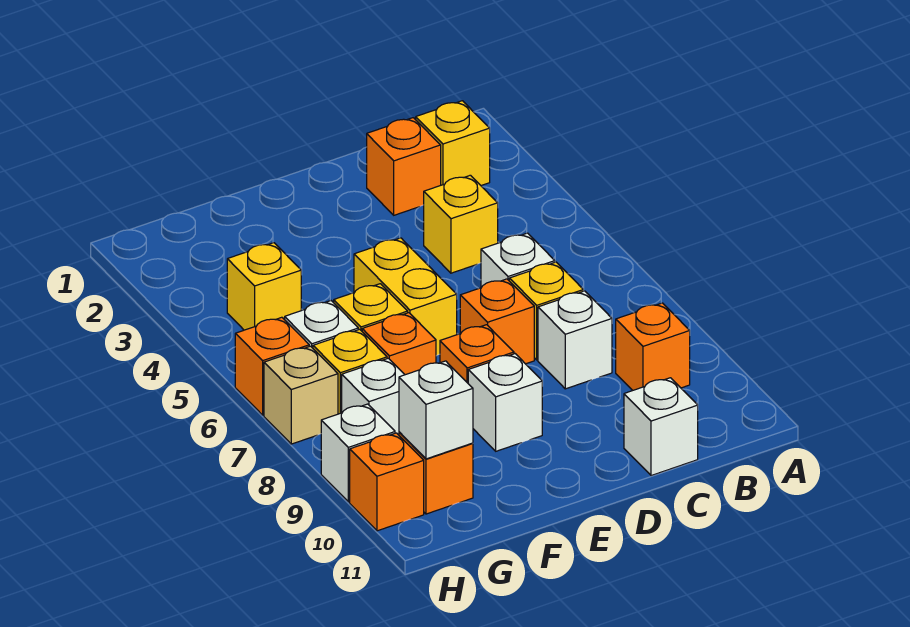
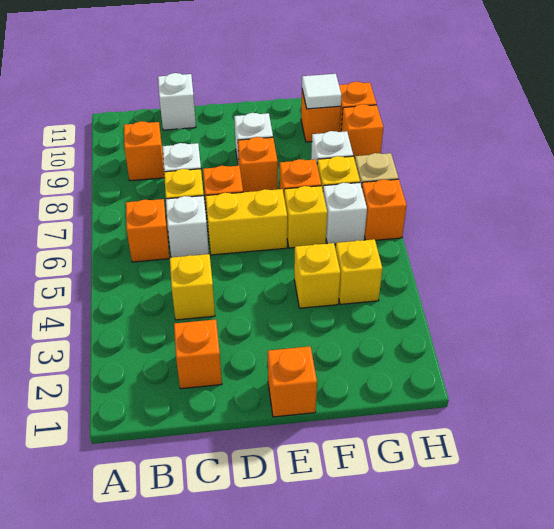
yellow brick B2 level 1 -> yellow brick F4 level 1
none -> orange brick B6 level 1
none -> orange brick E1 level 1
yellow brick E5:E6 level 1 -> yellow brick D6:E6 level 1
white brick G10 level 2 -> white tile G10 level 2
white brick H9 level 1 -> orange brick H9 level 1

